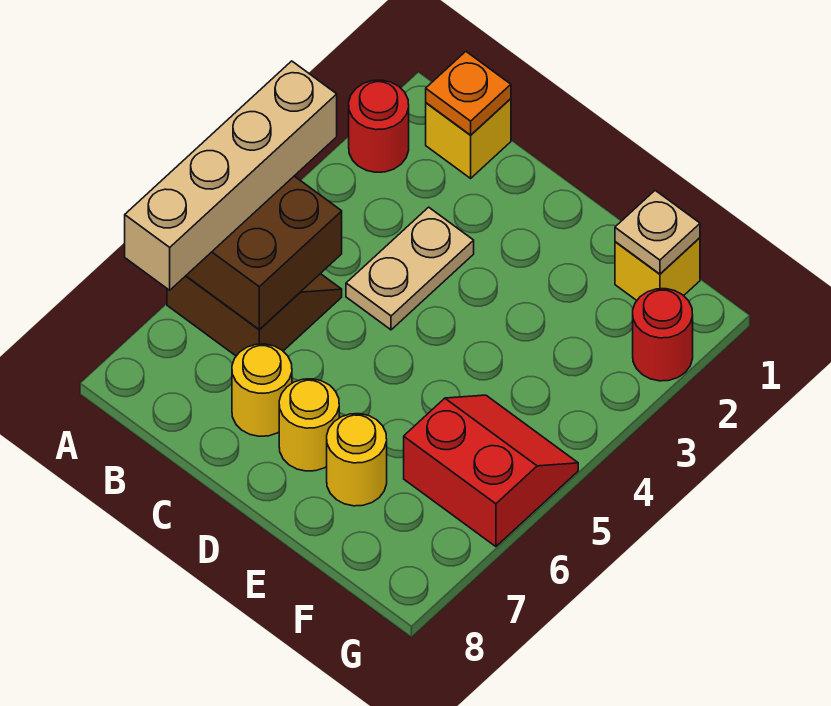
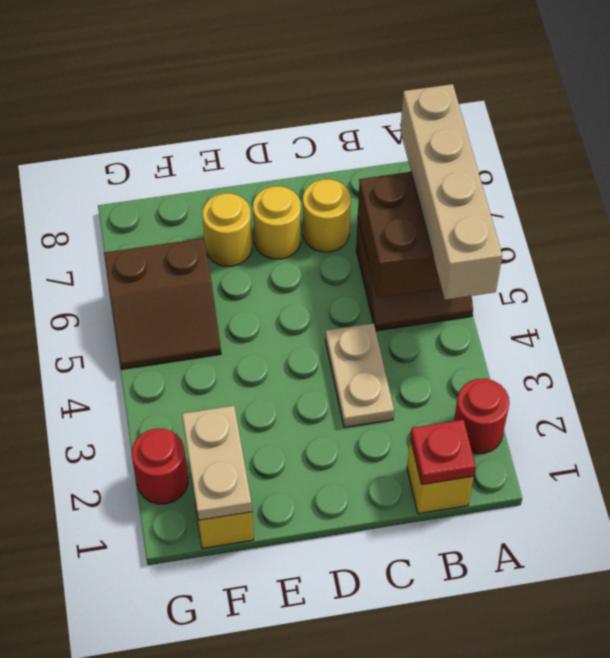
orange plate B1 level 2 -> red plate B1 level 2
tan plate F1 level 2 -> tan plate F1:F2 level 2
red slope F5:G6 level 1 top 6 -> brown slope F5:G6 level 1 top 6

